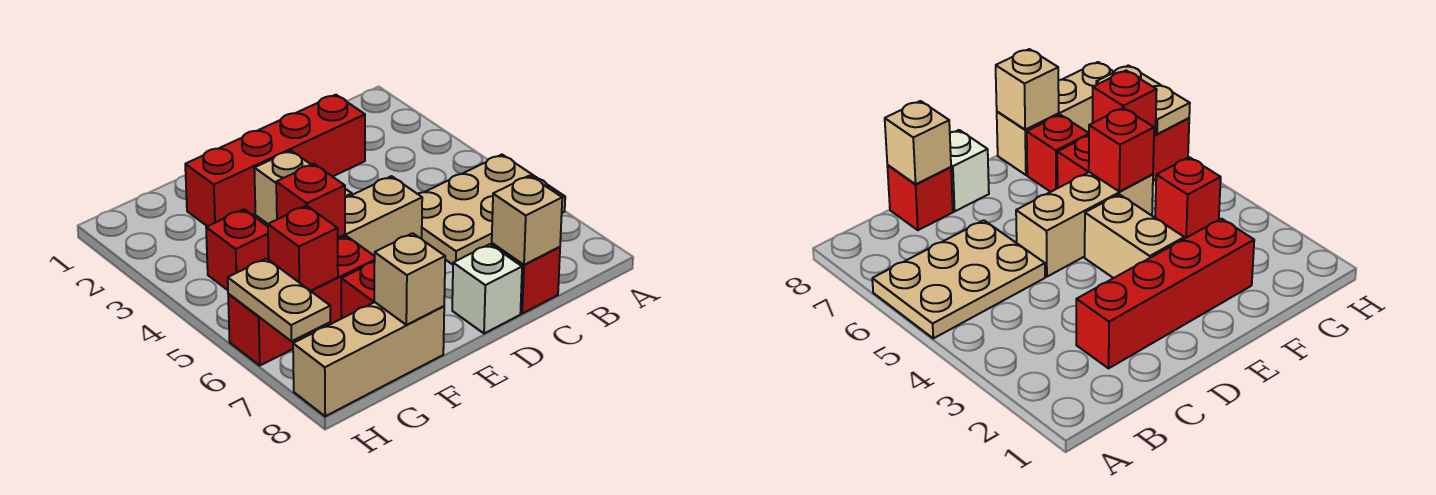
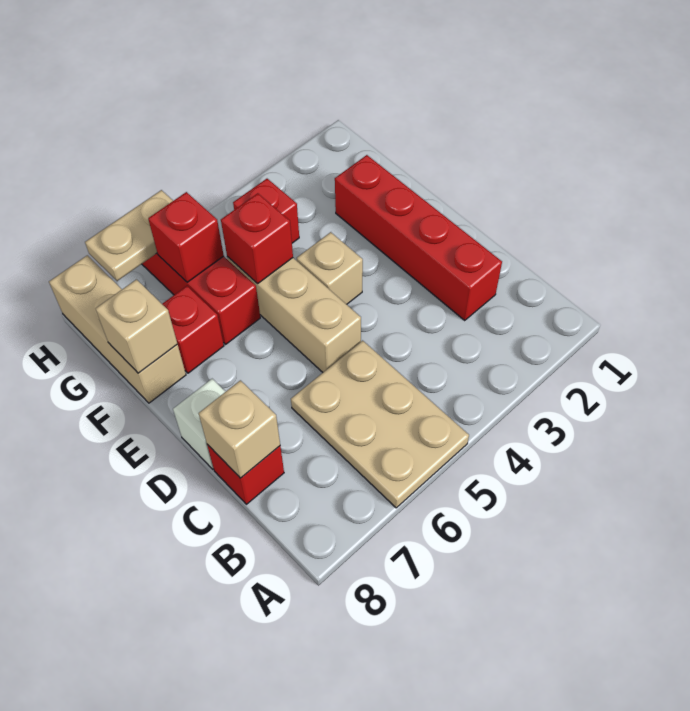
tan brick E3:E4 level 1 -> tan brick E4 level 1

